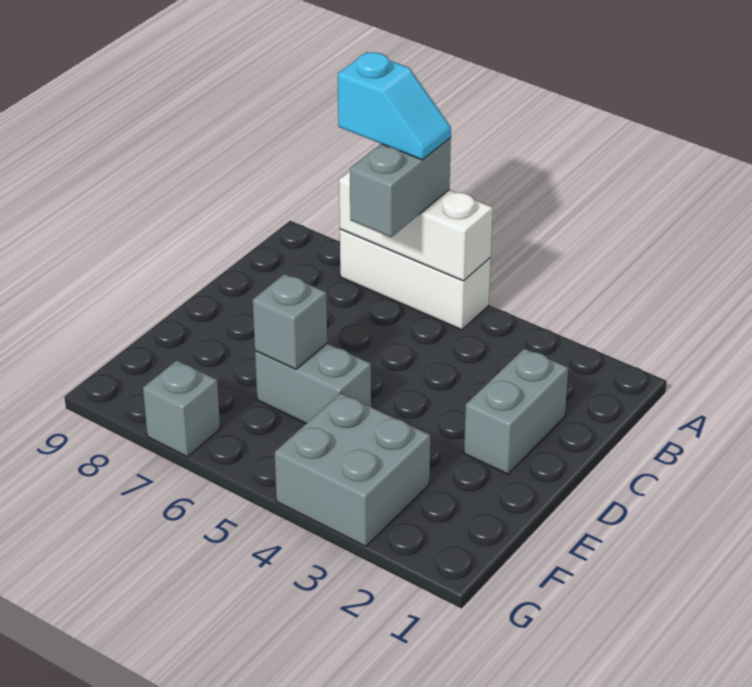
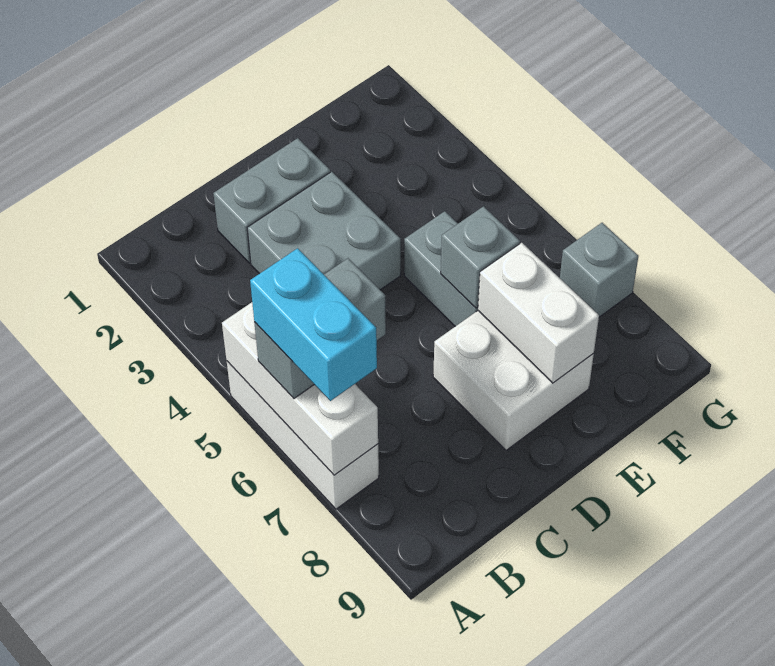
cyan slope A6:A7 level 4 top 7 -> cyan brick A6:A7 level 4
none -> white brick D7:E8 level 1
none -> white brick E7:E8 level 2
grey brick F3:G4 level 1 -> grey brick C3:D4 level 1

